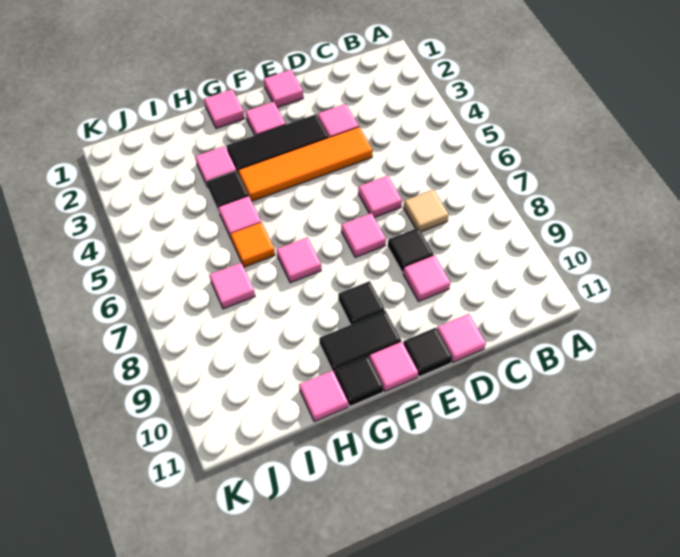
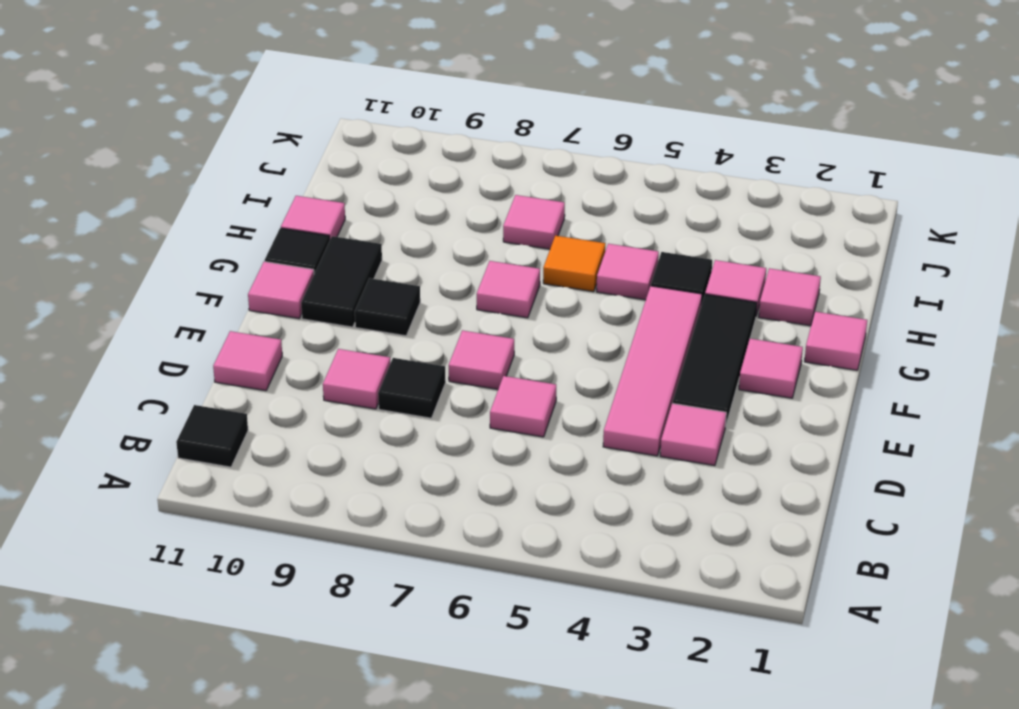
tan tile C7 level 1 -> none
orange tile D4:G4 level 1 -> pink tile D4:G4 level 1
pink tile E1 level 1 -> pink tile H2 level 1
black tile E11 level 1 -> black tile B11 level 1

